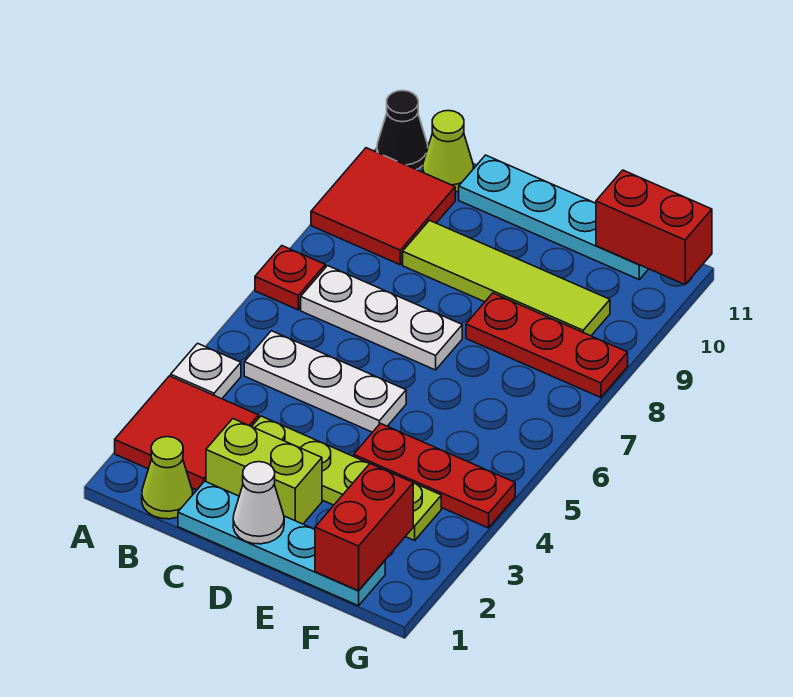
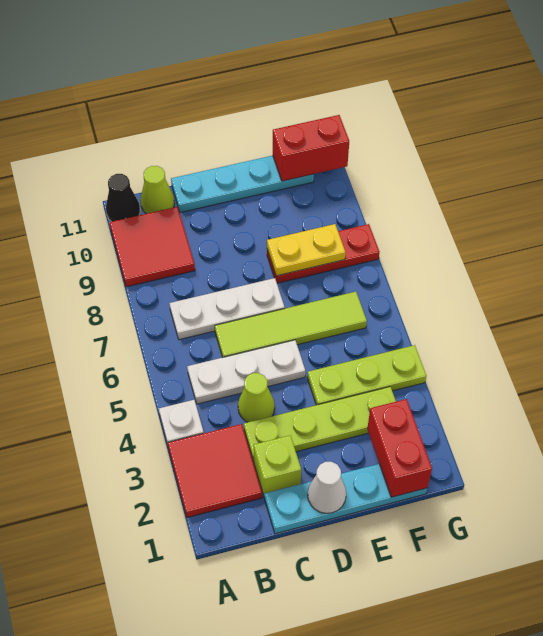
red plate A7 level 1 -> none
lime cone B1 level 1 -> lime cone C4 level 1
lime brick C2:D2 level 1 -> lime brick C2 level 1
lime tile C9:F9 level 1 -> lime tile C6:F6 level 1
red plate E4:G4 level 1 -> lime plate E4:G4 level 1
none -> yellow plate E8:F8 level 2

